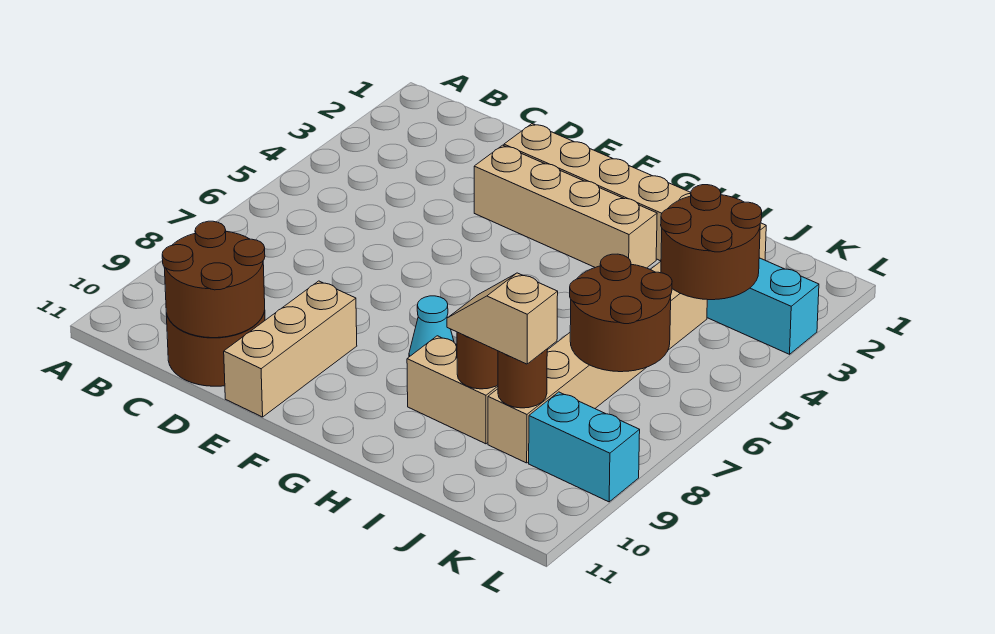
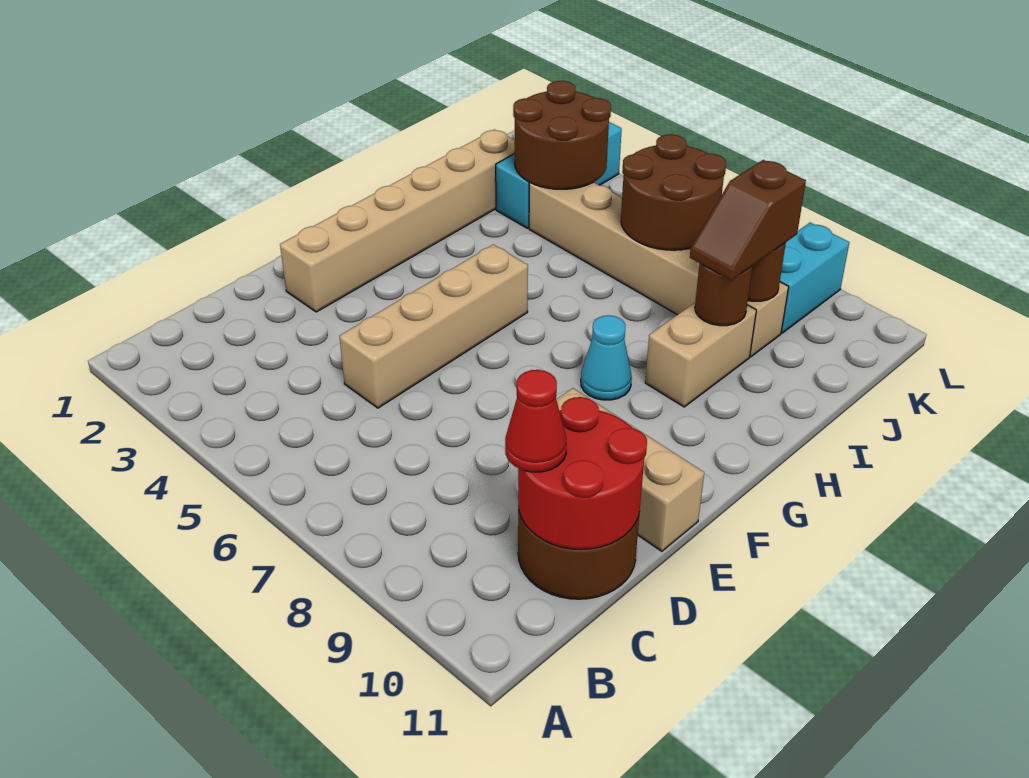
brown round brick C10:D11 level 2 -> red round brick C10:D11 level 2
none -> red cone C10 level 3
tan brick E3:H3 level 1 -> tan brick D5:G5 level 1
tan slope I9:J9 level 3 top J -> brown slope I9:J9 level 3 top J

